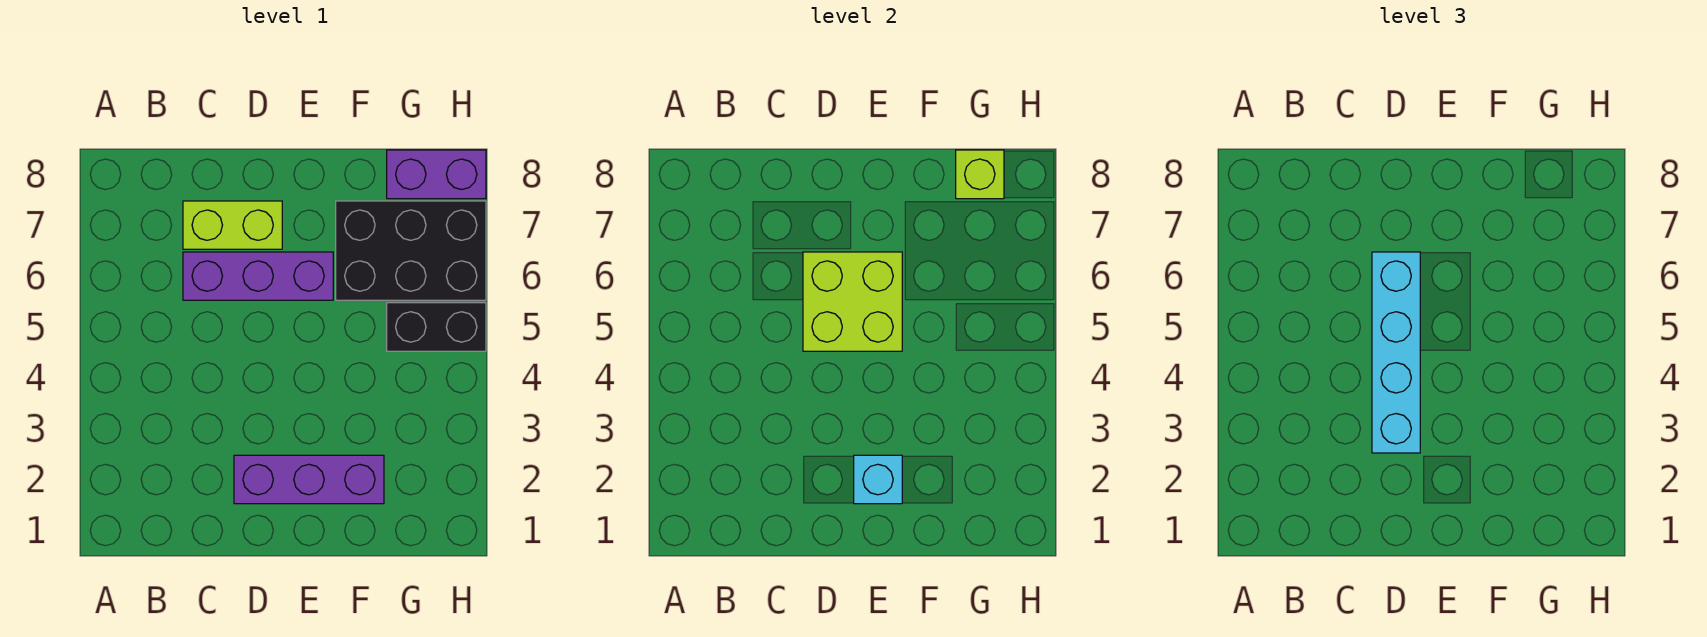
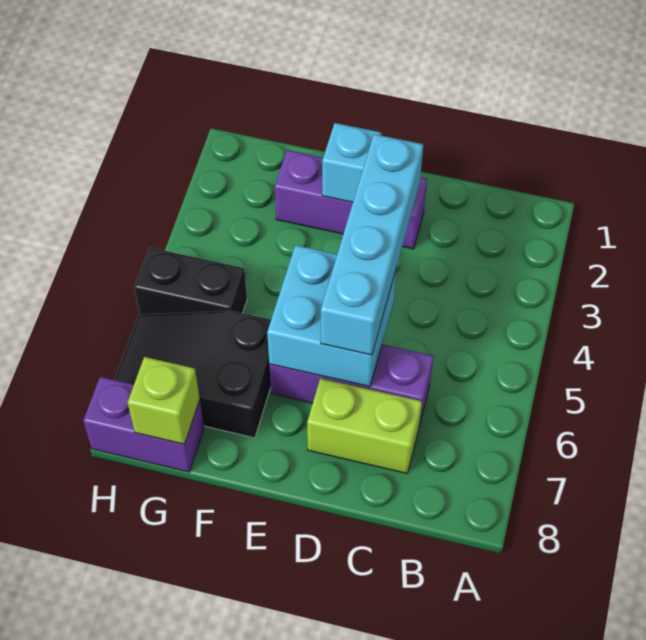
lime brick D5:E6 level 2 -> cyan brick D5:E6 level 2
black brick F6:H7 level 1 -> black slope F6:H7 level 1 top F

